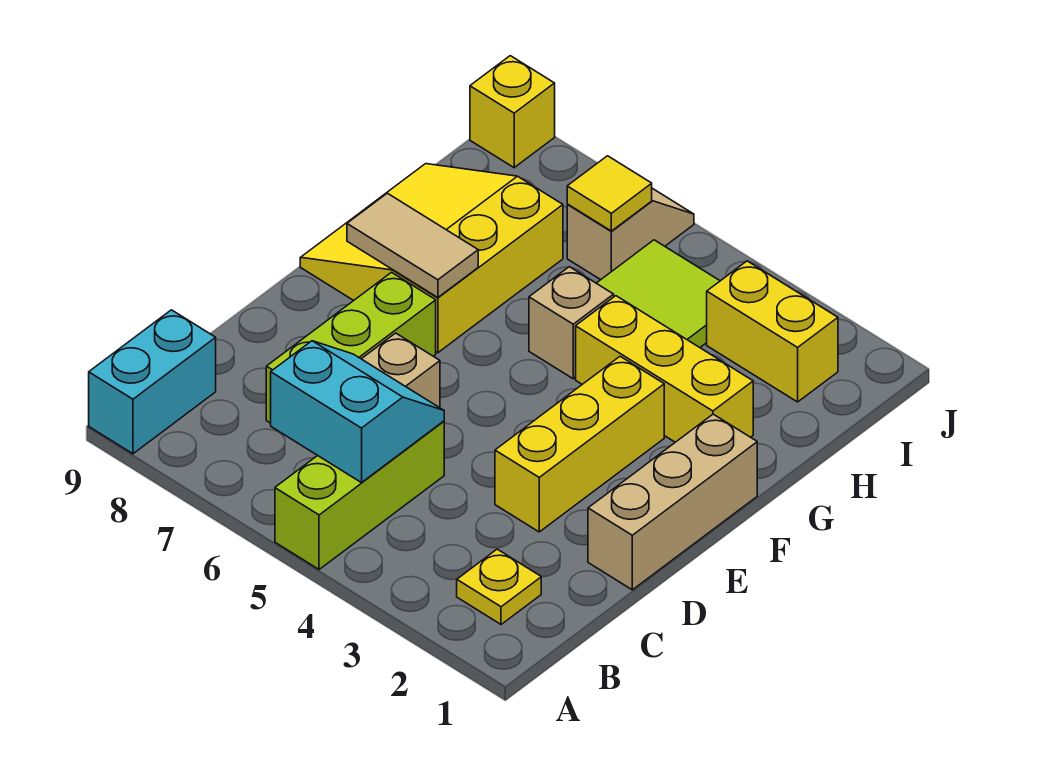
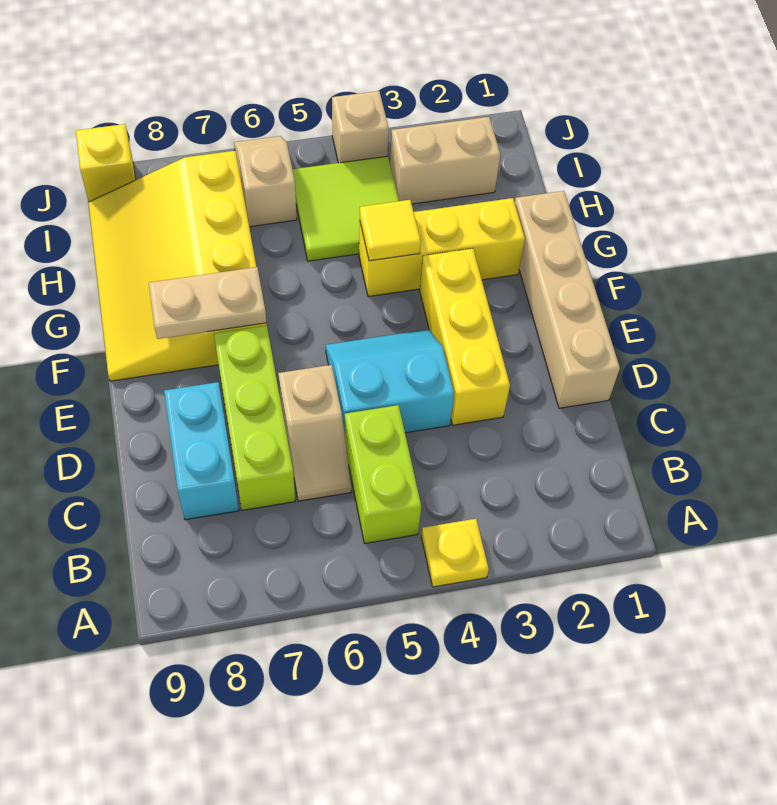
lime brick A5:C5 level 1 -> lime brick B5:C5 level 1
cyan brick A9:B9 level 1 -> cyan brick C8:D8 level 1
yellow plate B2 level 1 -> yellow plate A4 level 1
cyan slope B5:C6 level 2 top B -> cyan slope D4:E5 level 1 top D
tan brick D1:F1 level 1 -> tan brick D1:G1 level 1
yellow slope F7:H9 level 1 top 7 -> yellow slope F7:I9 level 1 top 7
tan tile F7:F8 level 2 -> tan plate F7:F8 level 2
tan brick G5 level 1 -> tan brick J4 level 1
yellow brick I2:I3 level 1 -> tan brick I2:I3 level 1
yellow tile I6 level 2 -> yellow tile G4 level 2

